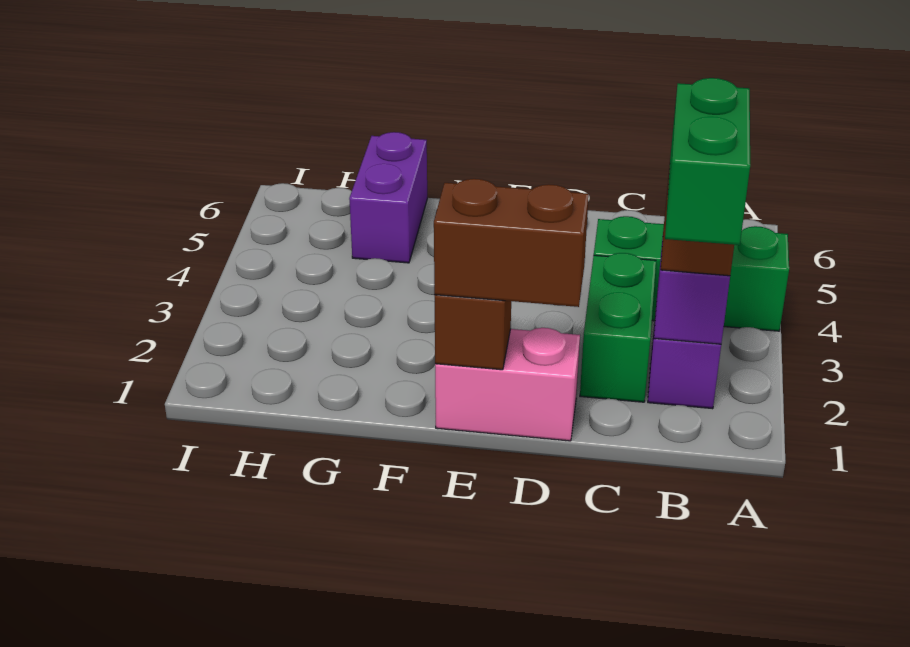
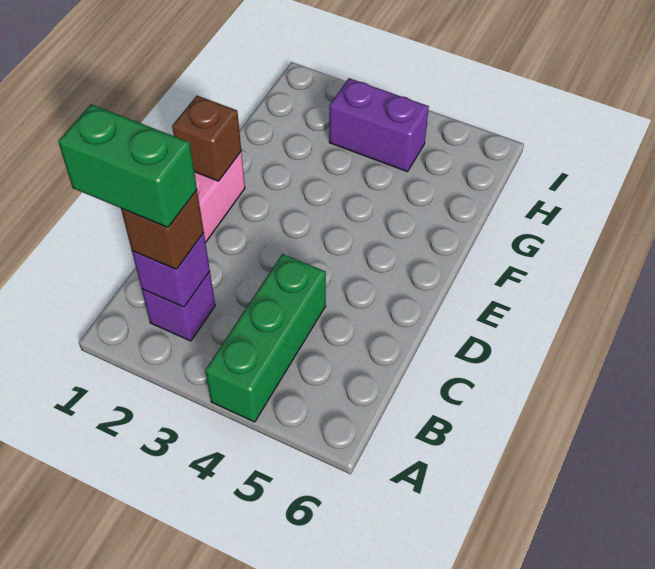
green brick C2:C3 level 1 -> none
brown brick D1:E1 level 3 -> none
purple brick G5:G6 level 1 -> purple brick H3:H4 level 1

